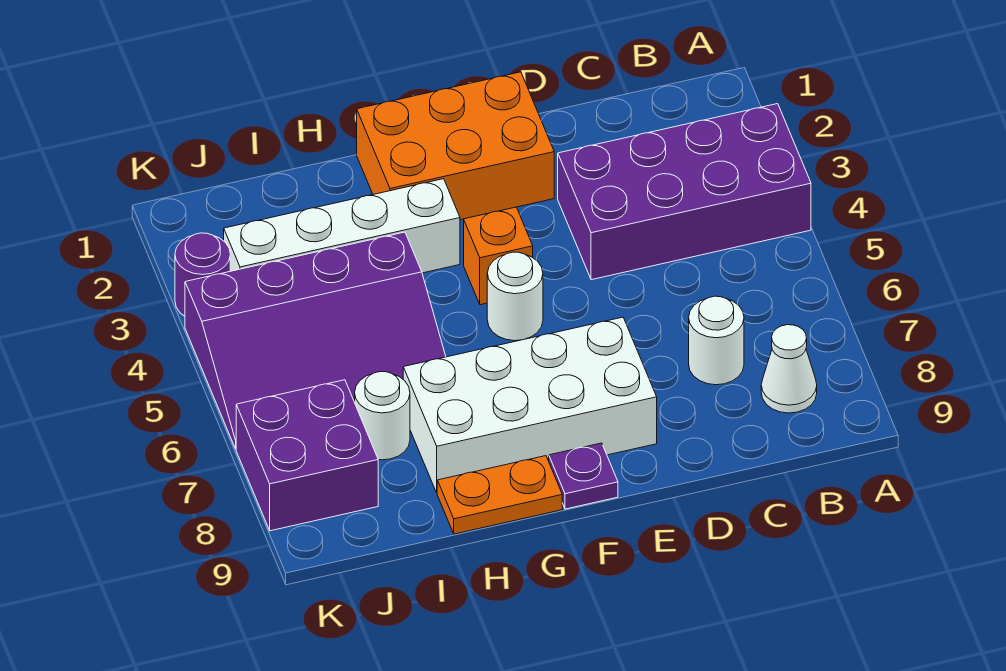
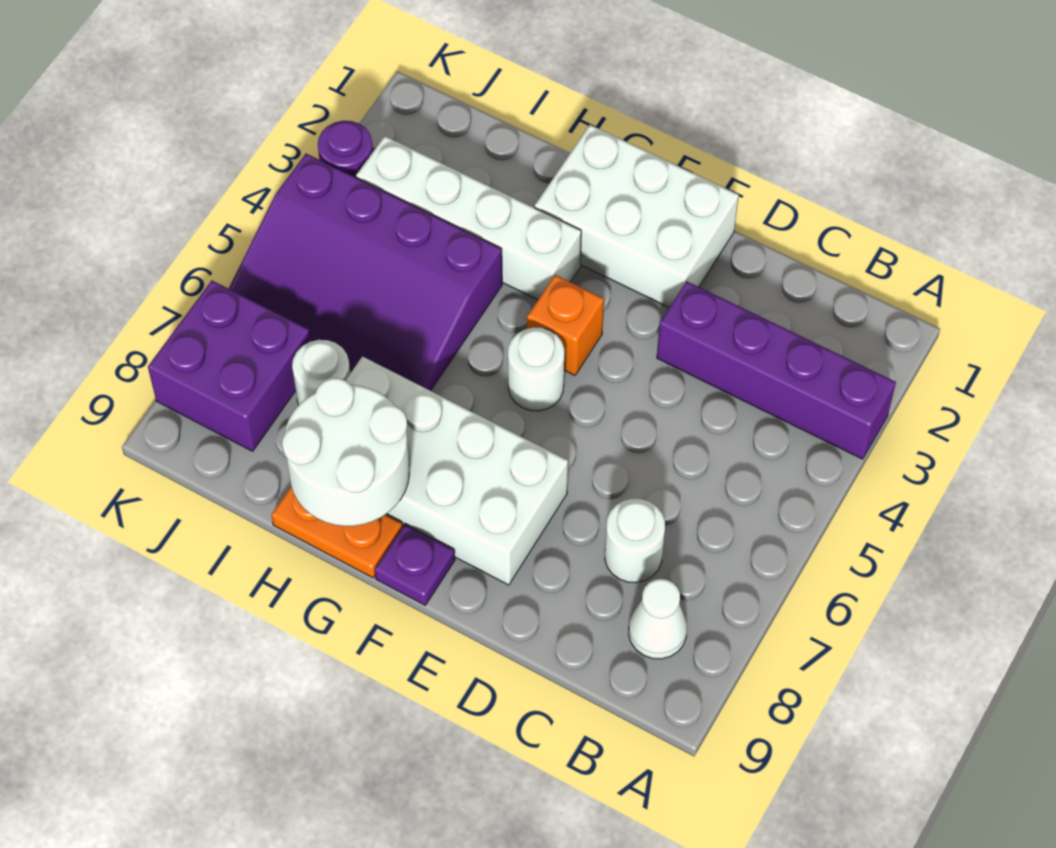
purple brick A3:D4 level 1 -> purple brick A3:D3 level 1
orange brick E1:G2 level 1 -> white brick E1:G2 level 1
none -> white round brick G8:H9 level 2

